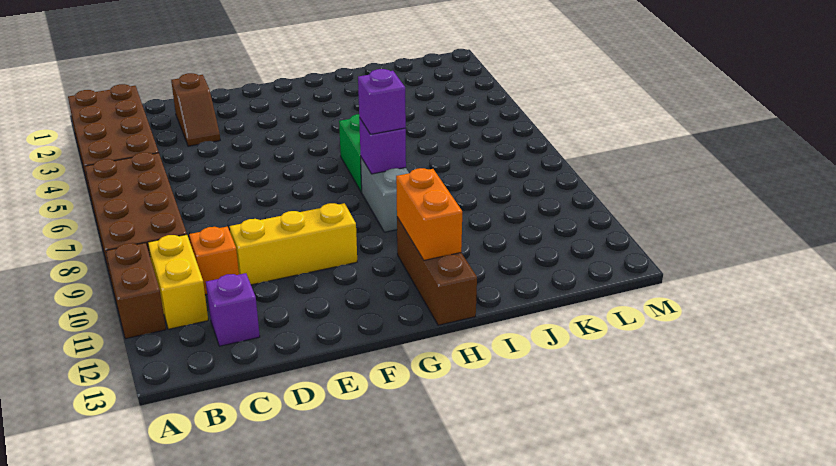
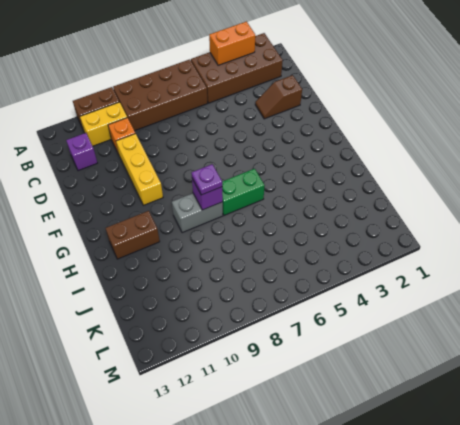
purple brick H8 level 3 -> purple plate H8 level 3
brown brick H11:H13 level 1 -> brown brick H11:H12 level 1
orange brick H11:H12 level 2 -> orange brick A3:A4 level 2

